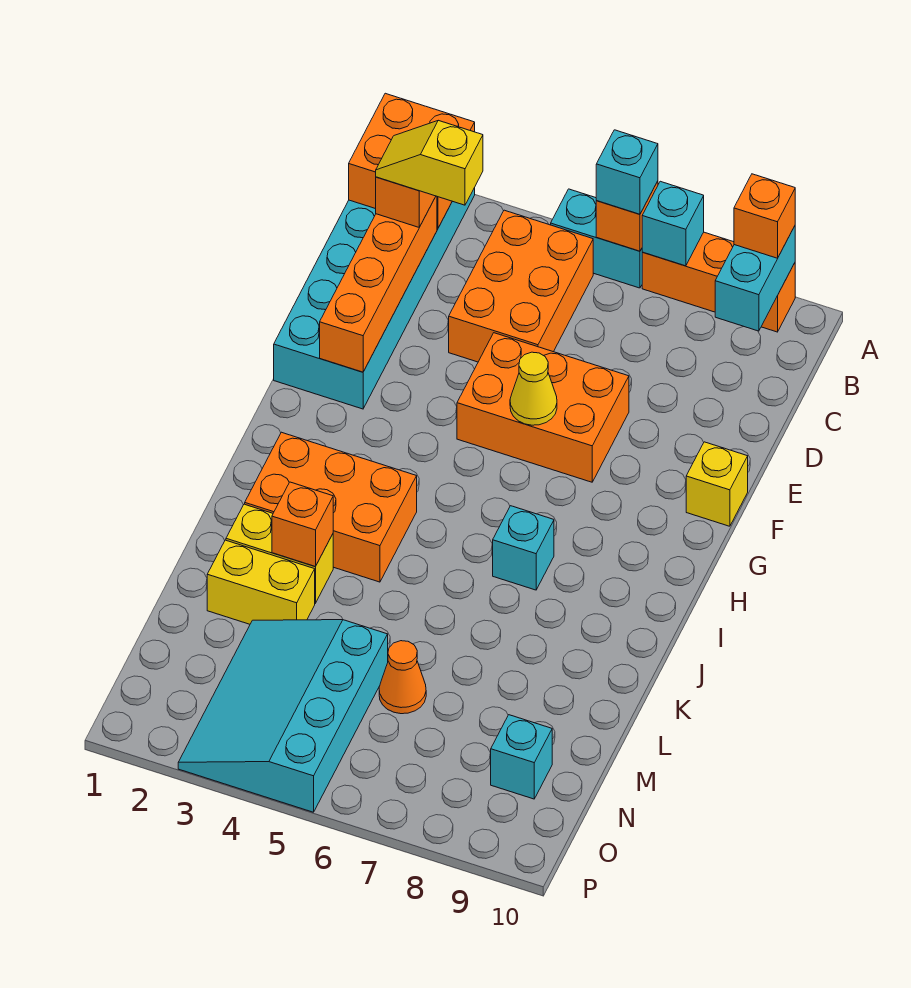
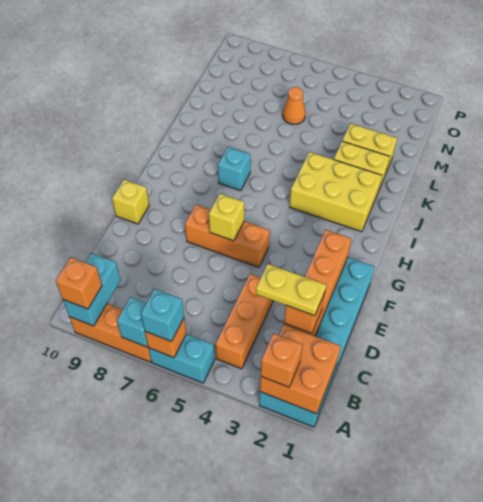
orange brick B4:D5 level 1 -> orange brick B4:D4 level 1
yellow slope C2:C3 level 4 top 3 -> yellow plate C2:C3 level 4
orange brick E5:F7 level 1 -> orange brick F5:F7 level 1
yellow cone F6 level 2 -> yellow brick F6 level 2
orange brick I2:J4 level 1 -> yellow brick I2:J4 level 1
orange brick K3 level 2 -> orange brick A2 level 3
cyan slope M3:P5 level 1 top 5 -> none
cyan brick N9 level 1 -> none

